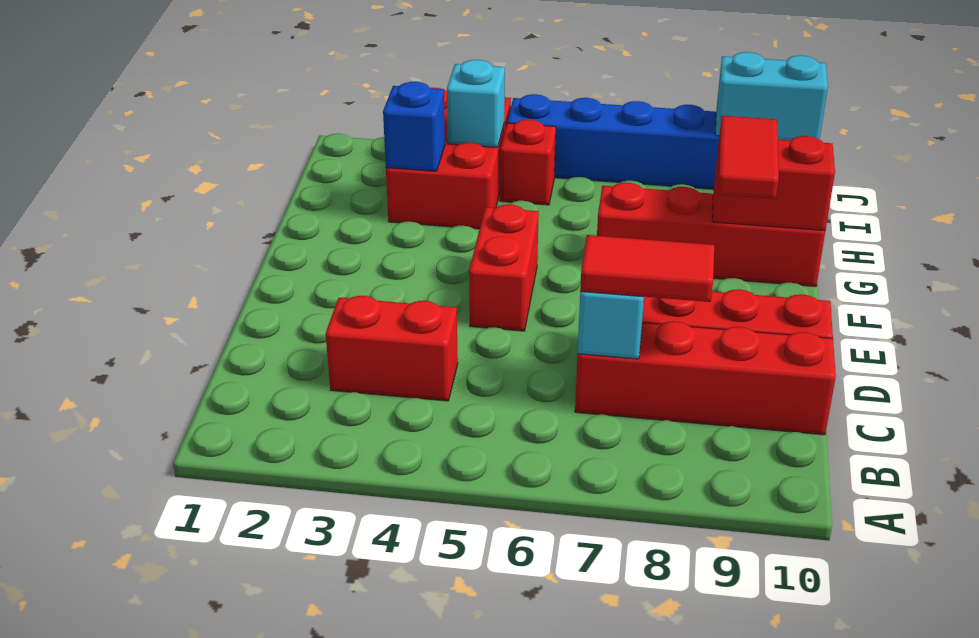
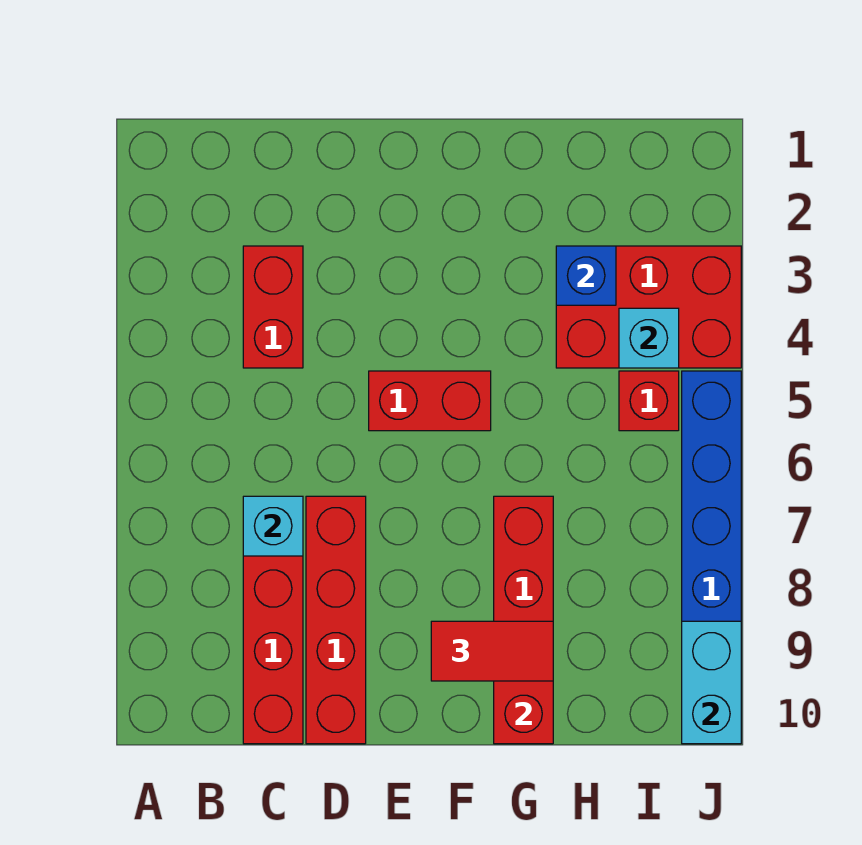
red tile C7:C8 level 3 -> none

